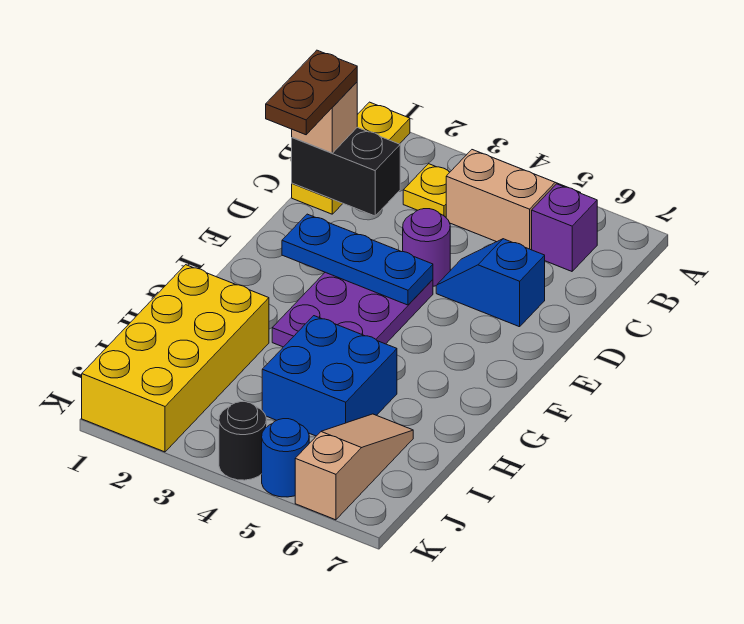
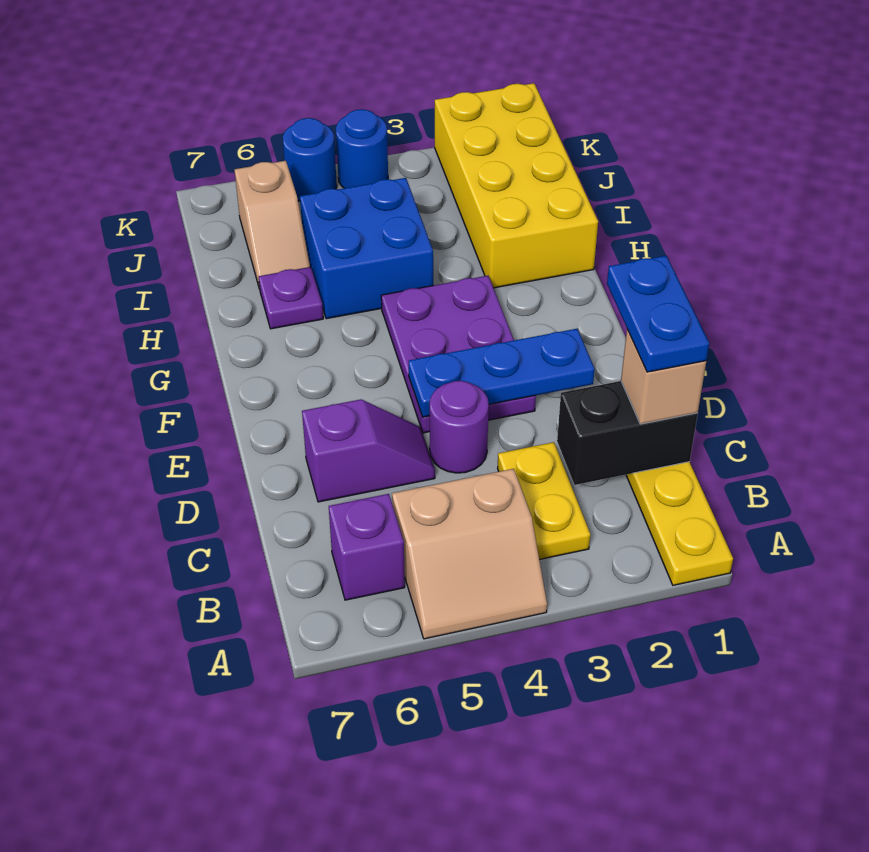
yellow plate B3 level 1 -> yellow plate B3:C3 level 1
brown plate C1:D1 level 4 -> blue plate C1:D1 level 4
blue slope D5:D6 level 1 top 6 -> purple slope D5:D6 level 1 top 6
none -> purple plate H6 level 1
tan slope I6:K6 level 1 top K -> tan slope I6:J6 level 1 top J
black round brick K4 level 1 -> blue round brick K4 level 1

